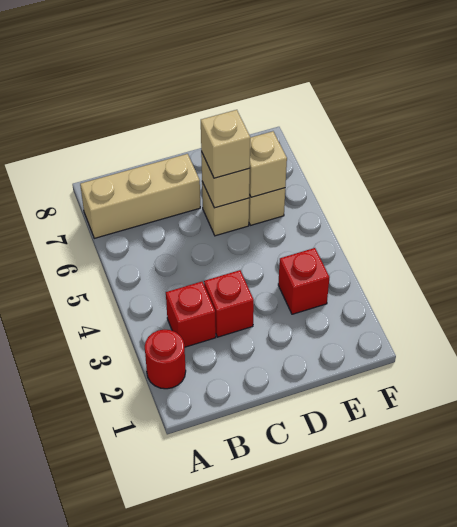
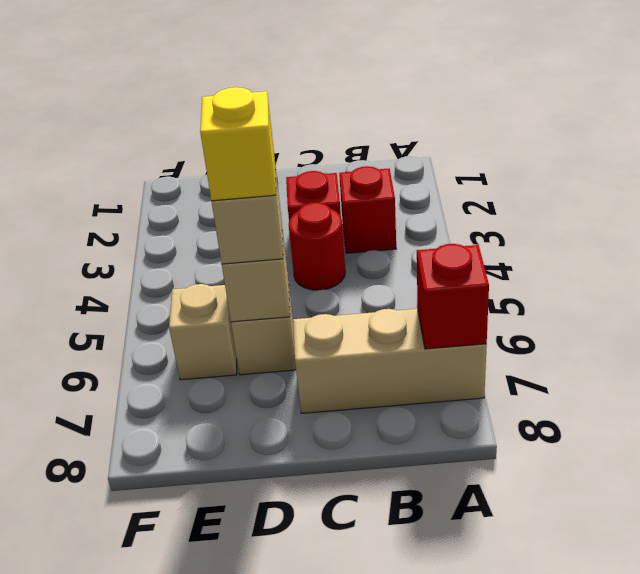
red round brick A2 level 1 -> red round brick C4 level 1
none -> yellow brick D6 level 4
red brick E3 level 1 -> red brick A7 level 2
tan brick E6 level 2 -> none

